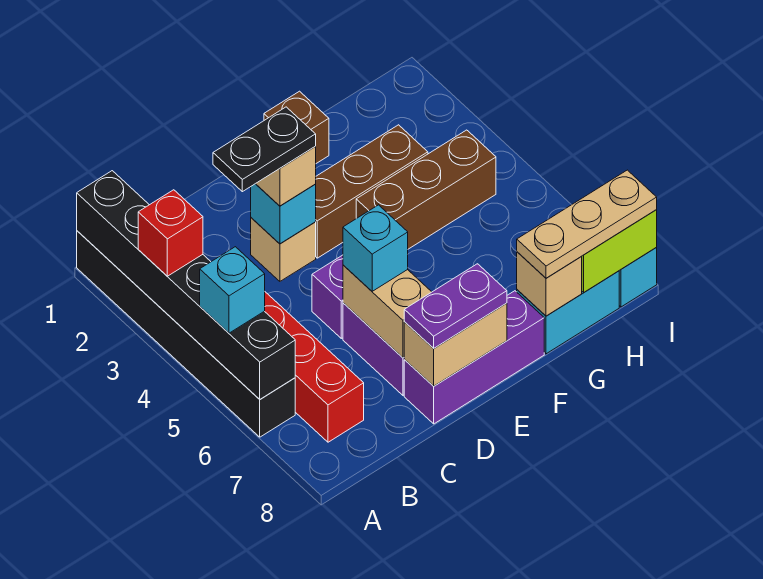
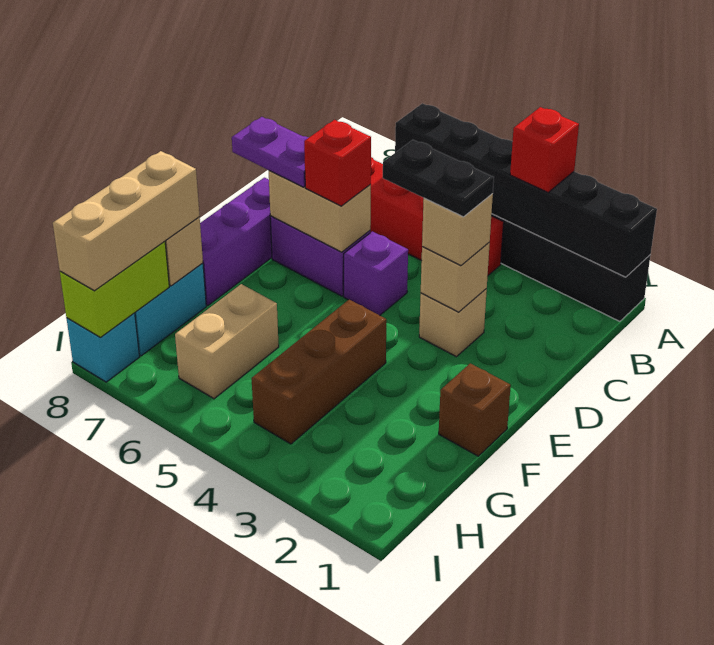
cyan brick A5 level 3 -> none
black plate C3:D3 level 4 -> black plate D3:D4 level 4
cyan brick D3 level 2 -> tan brick D3 level 2
cyan brick D6 level 3 -> red brick D6 level 3
tan brick D8:E8 level 2 -> tan brick G6:H6 level 1
purple plate D8:E8 level 3 -> purple plate D7:D8 level 3
brown brick E3:G3 level 1 -> none
tan plate G8:I8 level 3 -> tan brick G8:I8 level 3

